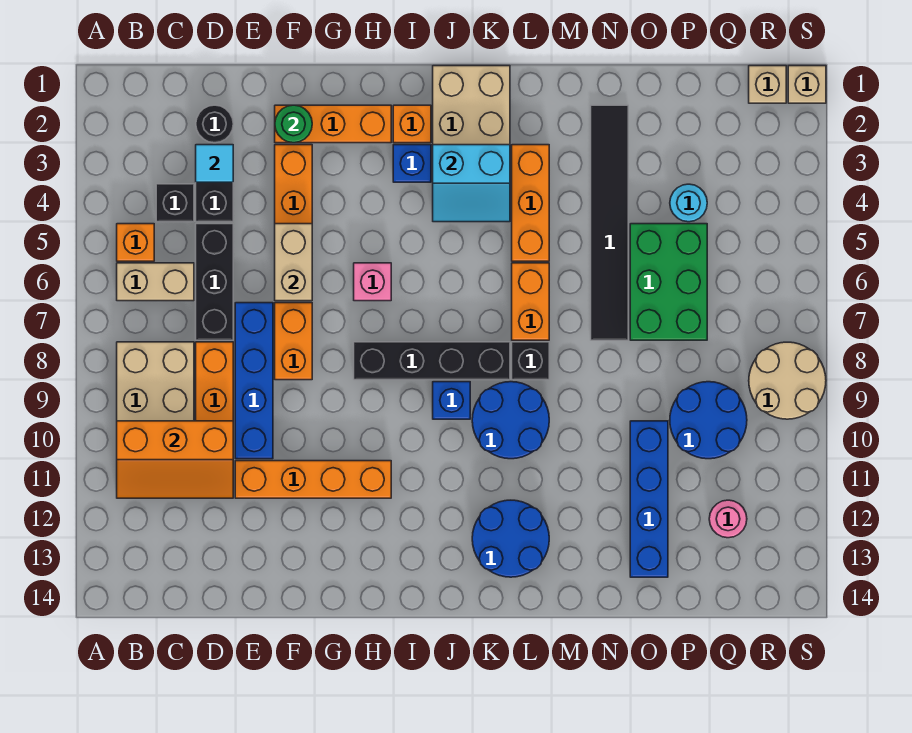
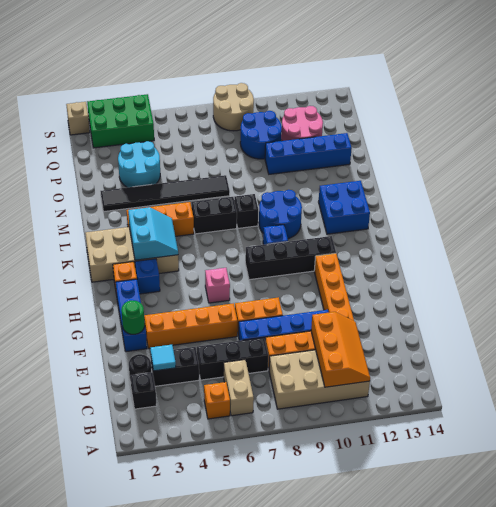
black brick C4 level 1 -> black brick C2 level 1
orange brick F2:H2 level 1 -> blue brick F2:H2 level 1
tan brick F5:F6 level 2 -> none
black brick H8:K8 level 1 -> black brick I8:I11 level 1
blue round brick K12:L13 level 1 -> blue brick K12:L13 level 1
orange brick L6:L7 level 1 -> black brick L6:L7 level 1
green brick O5:P7 level 1 -> green brick R2:S4 level 1
cyan round brick P4 level 1 -> cyan round brick O3:P4 level 1
pink round brick Q12 level 1 -> pink round brick P11:Q12 level 1
tan brick R1 level 1 -> none

